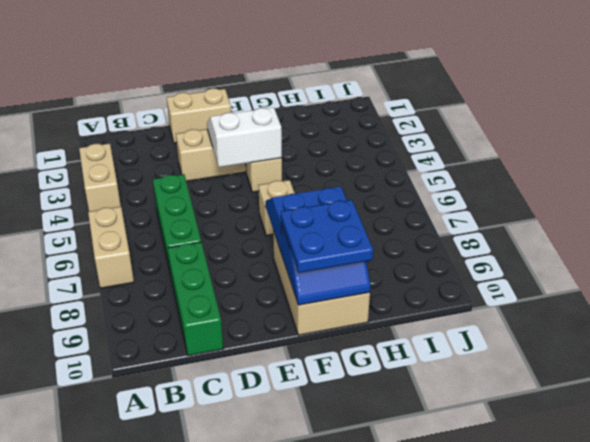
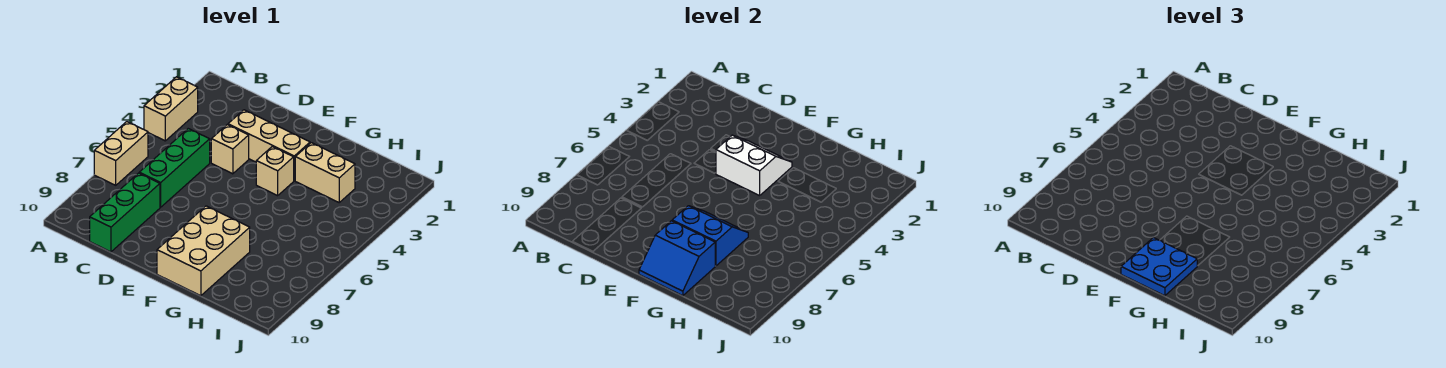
tan brick D1:E1 level 1 -> tan brick G3:H3 level 1
tan brick F6 level 1 -> tan brick D4 level 1

